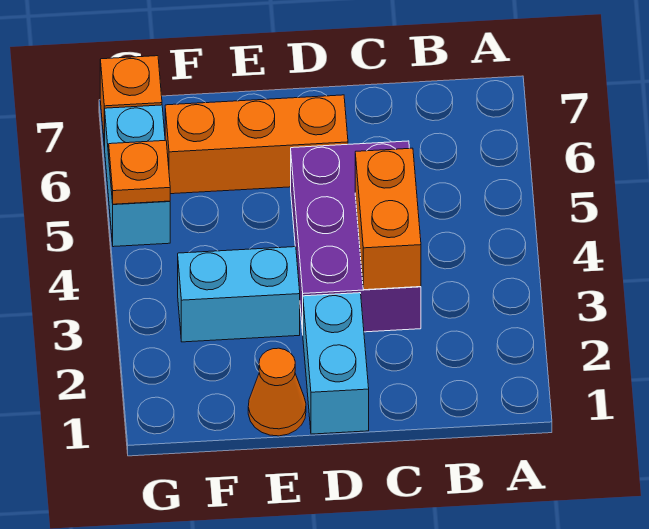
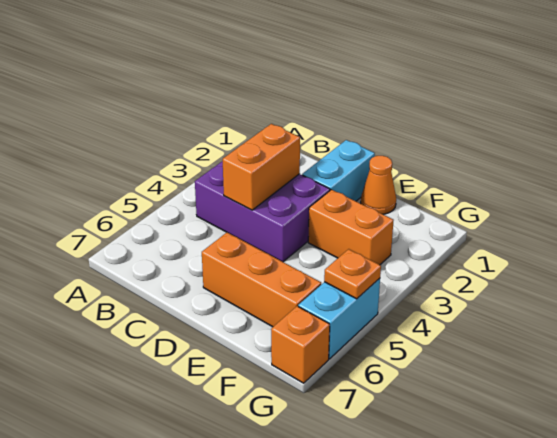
purple brick C3:D5 level 1 -> purple brick B3:D4 level 1
cyan brick E3:F3 level 1 -> orange brick E3:F3 level 1

